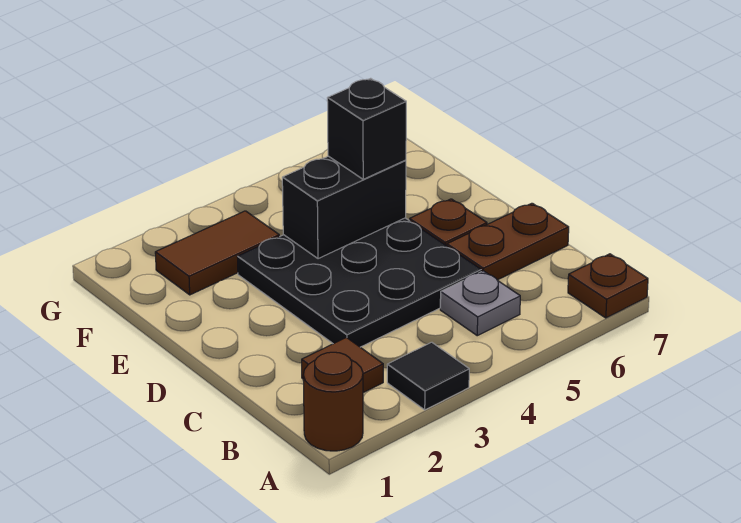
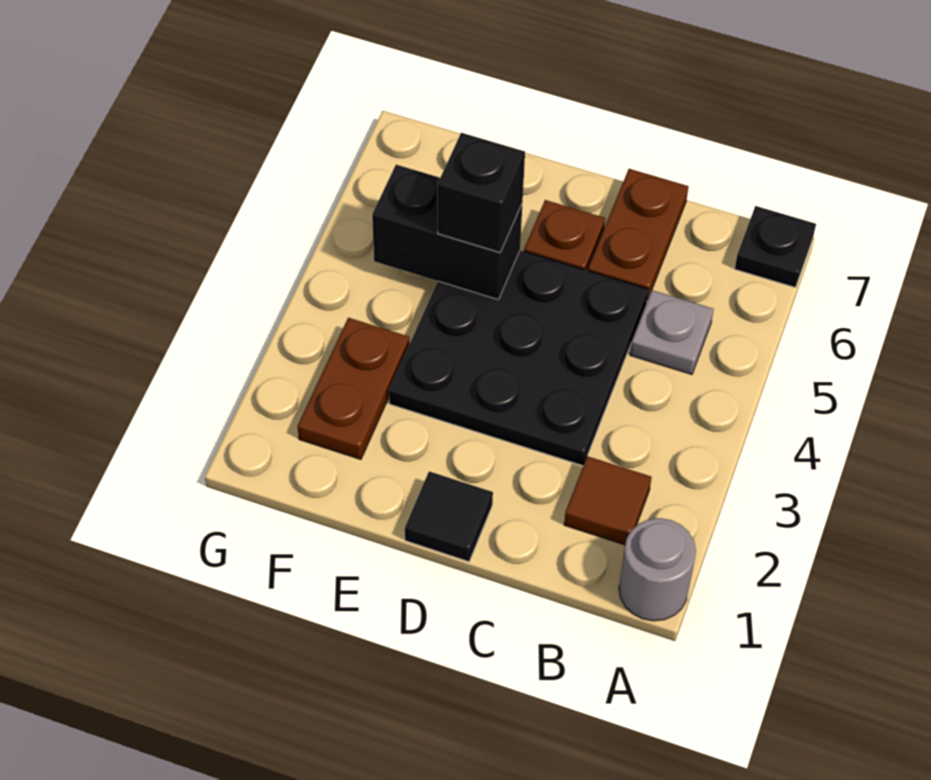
brown round brick A1 level 1 -> grey round brick A1 level 1
black tile A3 level 1 -> black tile D1 level 1
brown plate A7 level 1 -> black plate A7 level 1
black brick E4:E5 level 2 -> black brick E5:F5 level 2
brown tile F2:F3 level 1 -> brown plate F2:F3 level 1

